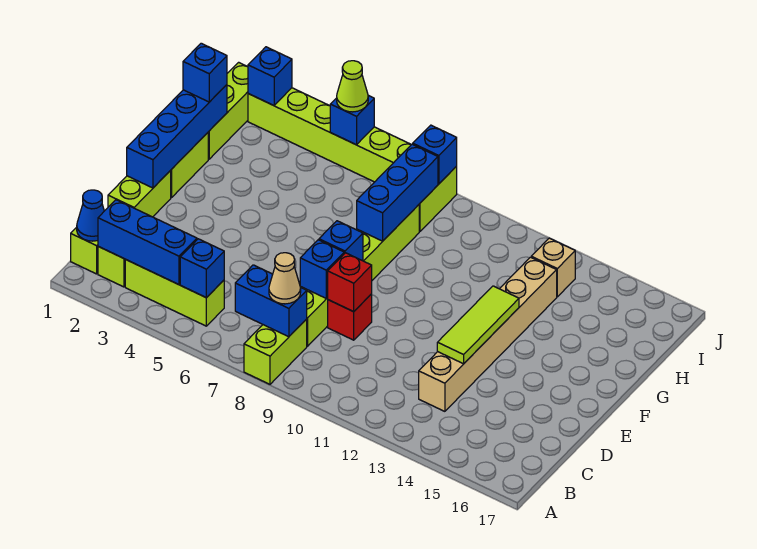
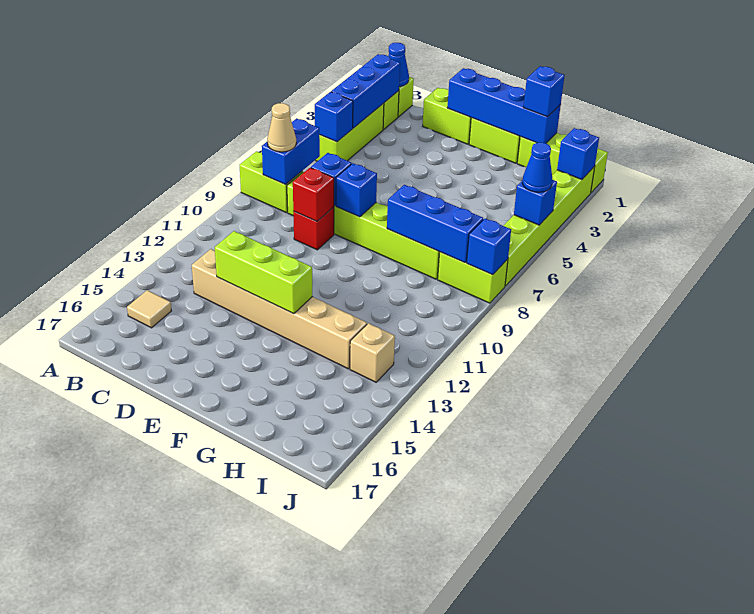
none -> tan tile B15 level 1
lime tile D13:F13 level 2 -> lime brick D13:F13 level 2
lime cone J5 level 3 -> blue cone J5 level 3

